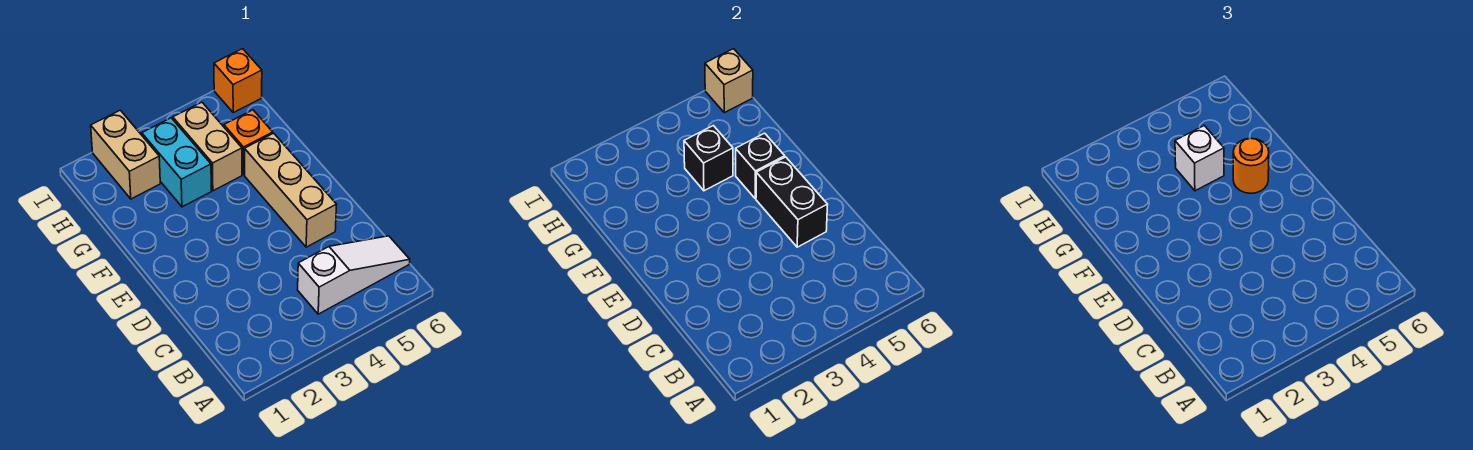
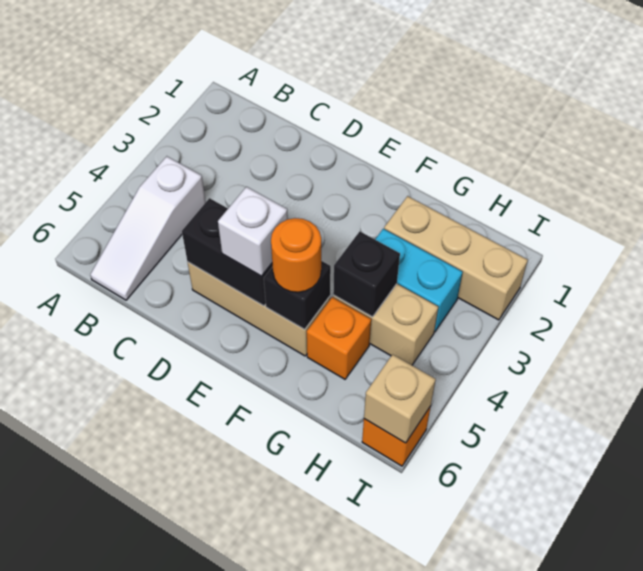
white brick G4 level 3 -> white brick E5 level 3
tan brick H2:I2 level 1 -> tan brick G2:I2 level 1

